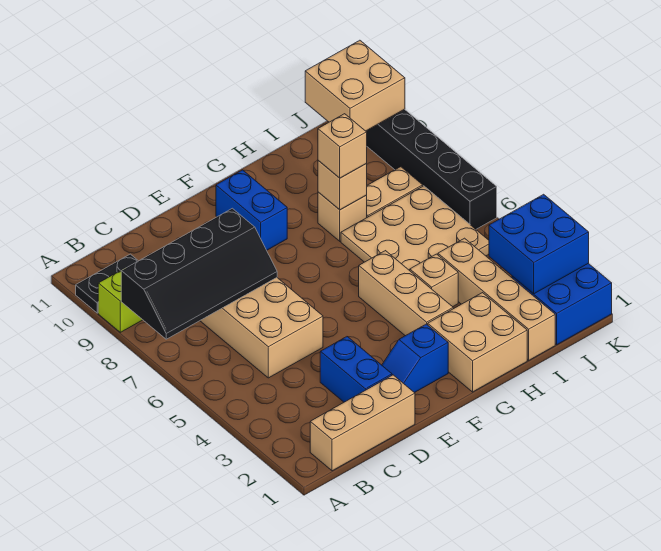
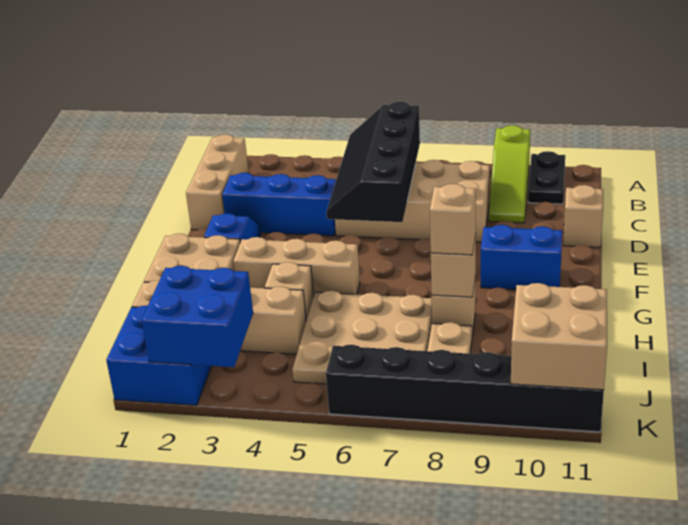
black slope A7:D8 level 2 top 8 -> black slope B5:E6 level 2 top 6
blue brick D2:D3 level 1 -> blue brick D2:D4 level 1
none -> tan brick D11 level 1

